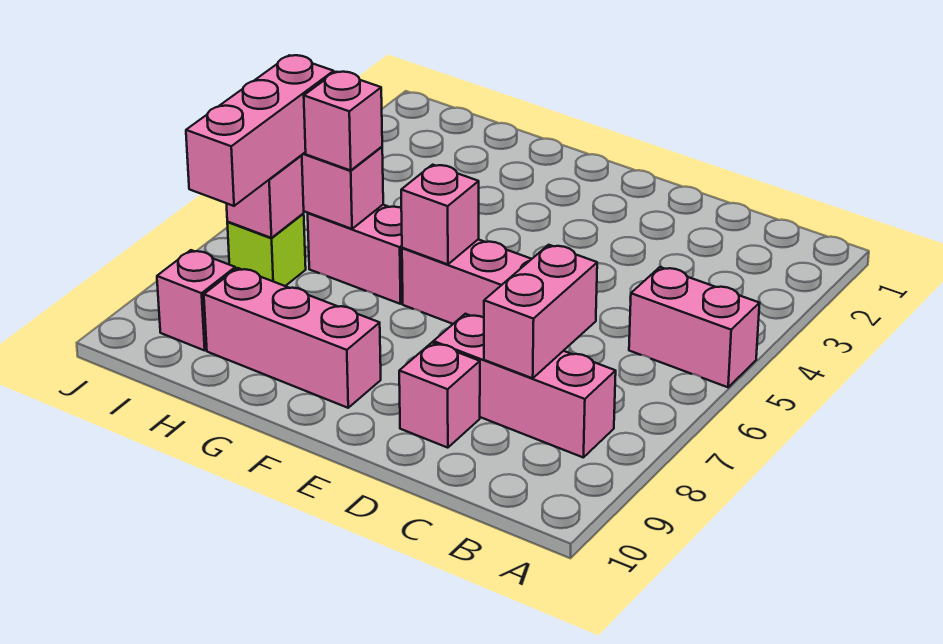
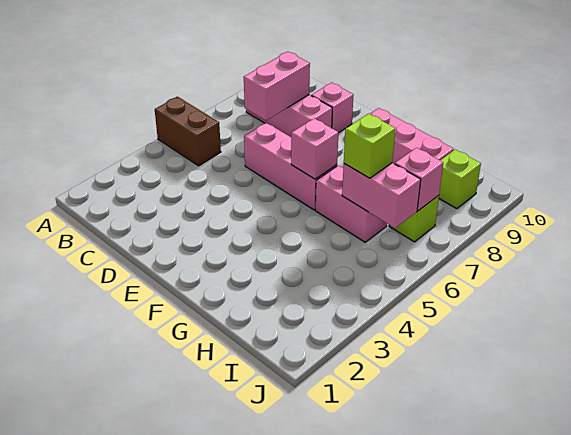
pink brick A5:B5 level 1 -> brown brick A5:B5 level 1
pink brick H6 level 3 -> lime brick H6 level 3
pink brick I6:I8 level 3 -> none
pink brick I9 level 1 -> lime brick I9 level 1

